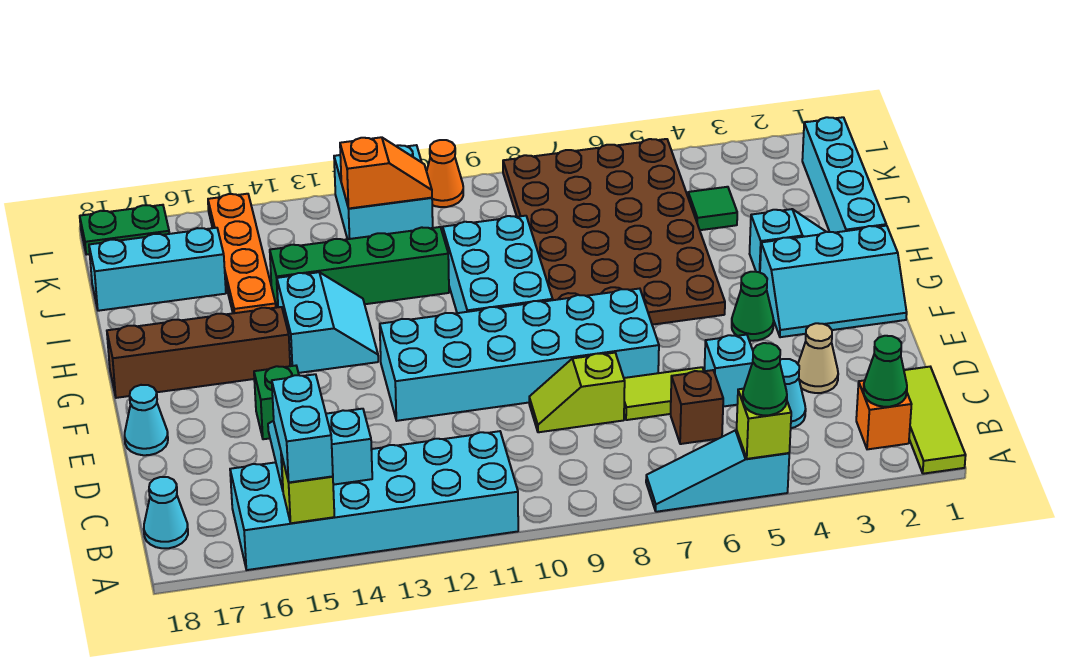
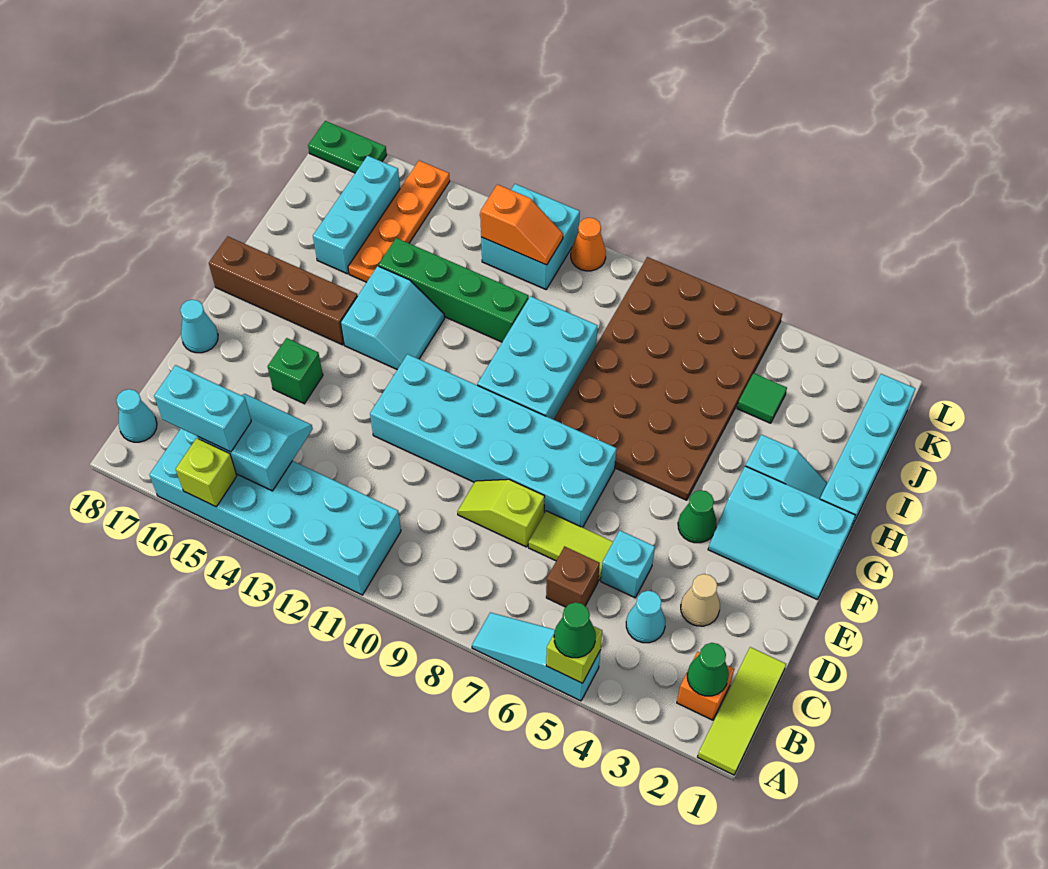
cyan brick A15:B15 level 3 -> cyan brick B15:B16 level 3
cyan brick J16:J18 level 1 -> cyan brick I16:K16 level 1

